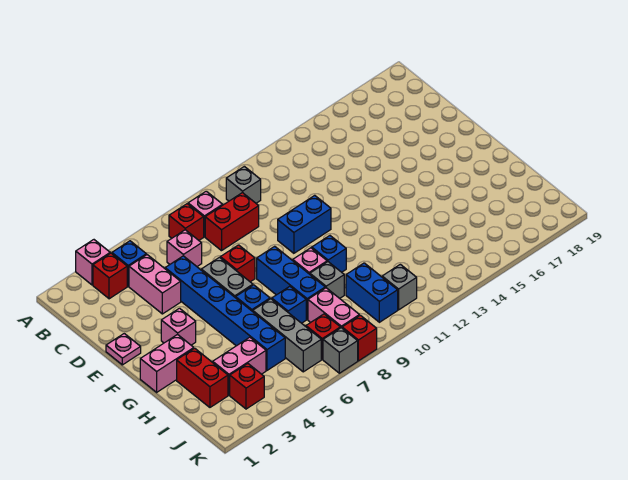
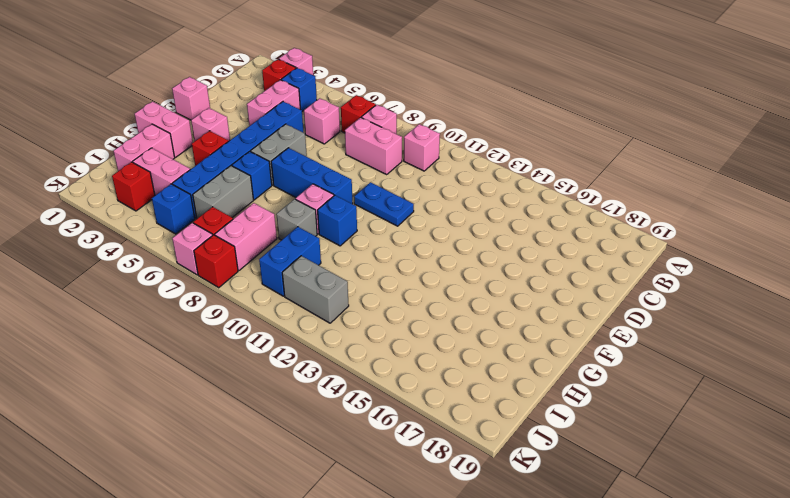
grey brick B10 level 1 -> pink brick B10 level 1
red brick C8:C9 level 1 -> pink brick C8:C9 level 1
pink plate E1 level 1 -> pink brick E1 level 1
red brick E7 level 1 -> red brick G4 level 1
blue brick E10:E11 level 1 -> blue plate E10:E11 level 1
blue brick F8:H8 level 1 -> blue brick F7:F9 level 1
red brick H2:I2 level 1 -> pink brick H2:I2 level 1
grey brick H6:J6 level 1 -> grey brick H6:I6 level 1
blue brick H7 level 1 -> blue brick J5 level 1
grey brick J11 level 1 -> grey brick J11:J12 level 1
grey brick K7 level 1 -> pink brick K7 level 1

